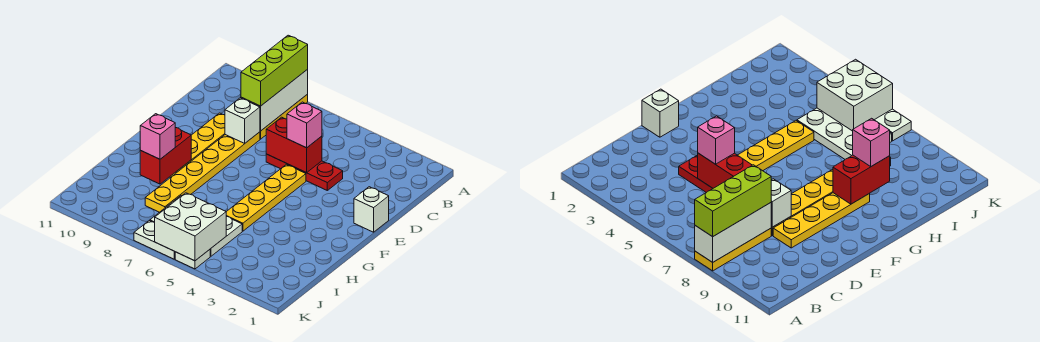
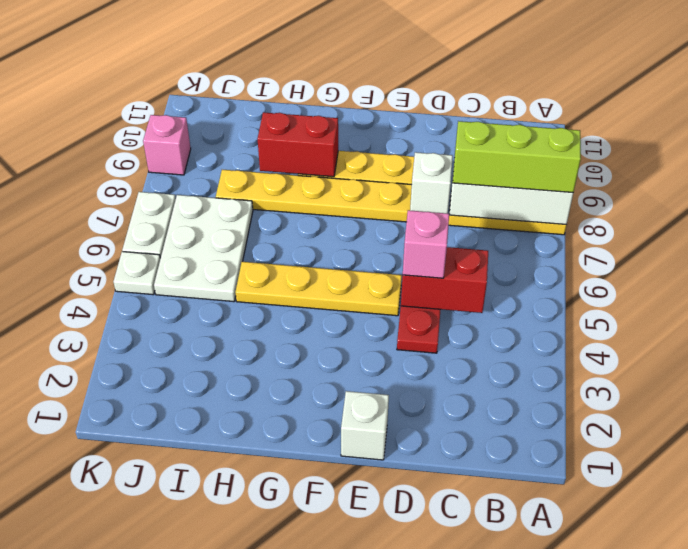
red brick D5:D6 level 2 -> red brick C5:D5 level 2
pink brick H9 level 3 -> pink brick K9 level 1
white brick J5:K6 level 2 -> none

